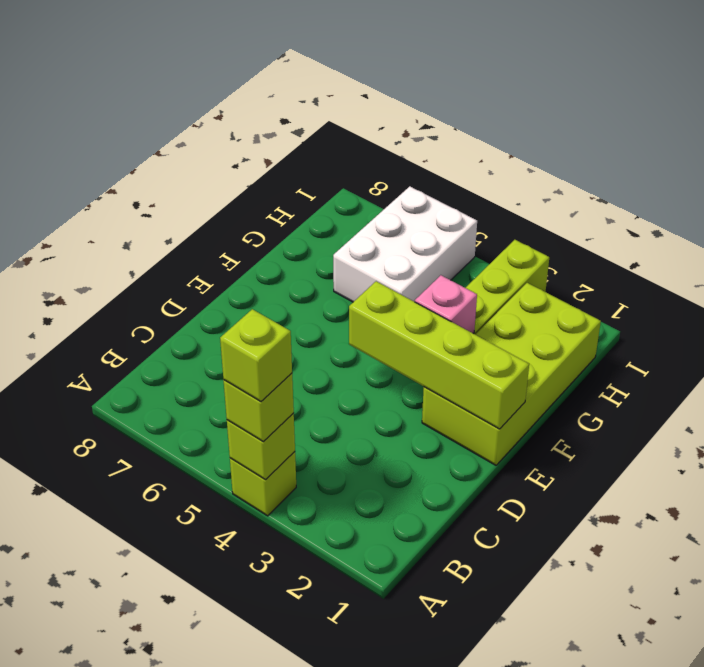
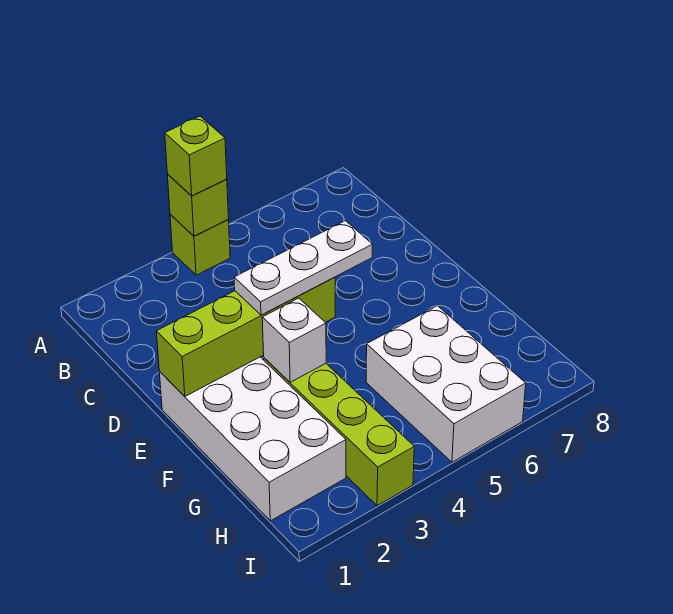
lime brick A4 level 4 -> none
lime brick E1:H2 level 1 -> white brick E1:H2 level 1
none -> white plate E3:E5 level 3
pink brick F3 level 2 -> white brick F3 level 2

